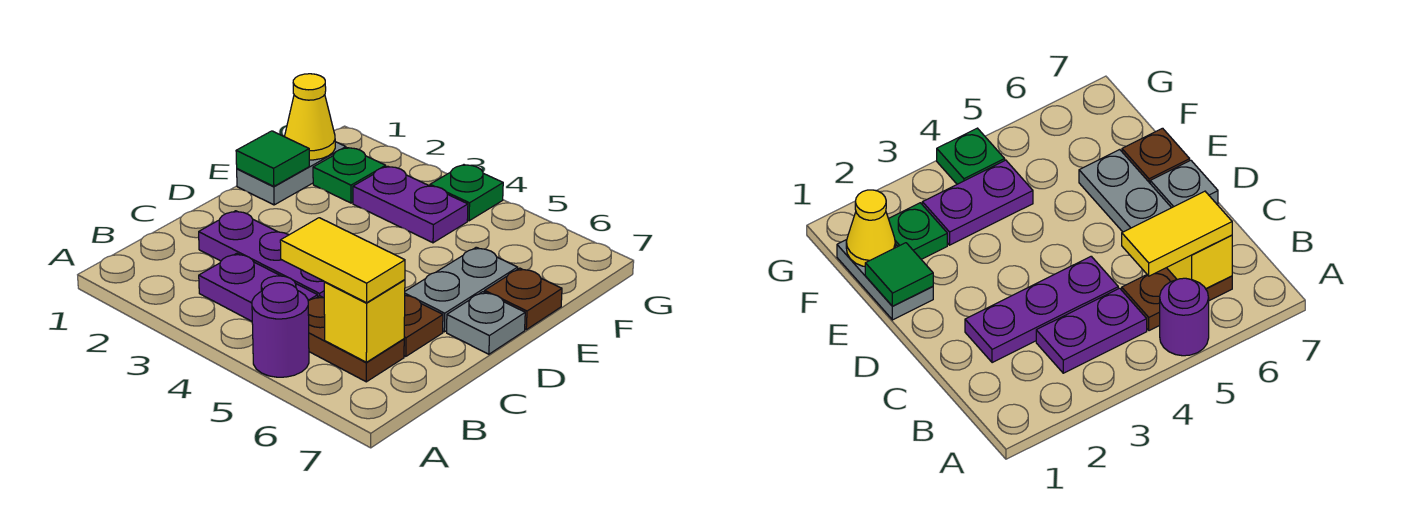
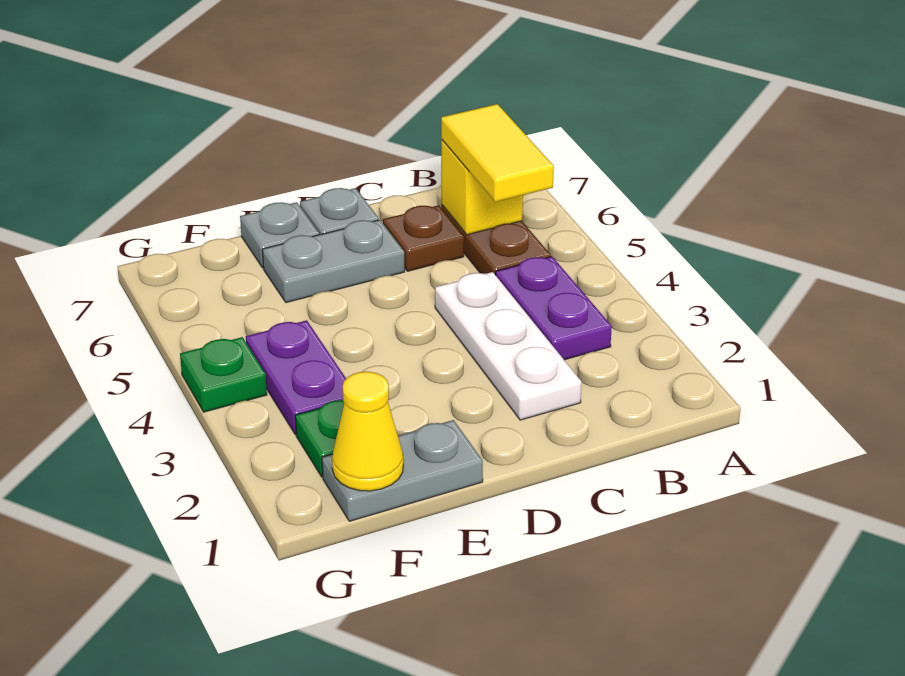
purple round brick A5 level 1 -> none
purple plate C2:C4 level 1 -> white plate C2:C4 level 1
green tile E1 level 2 -> none
brown plate E7 level 1 -> grey plate E7 level 1

